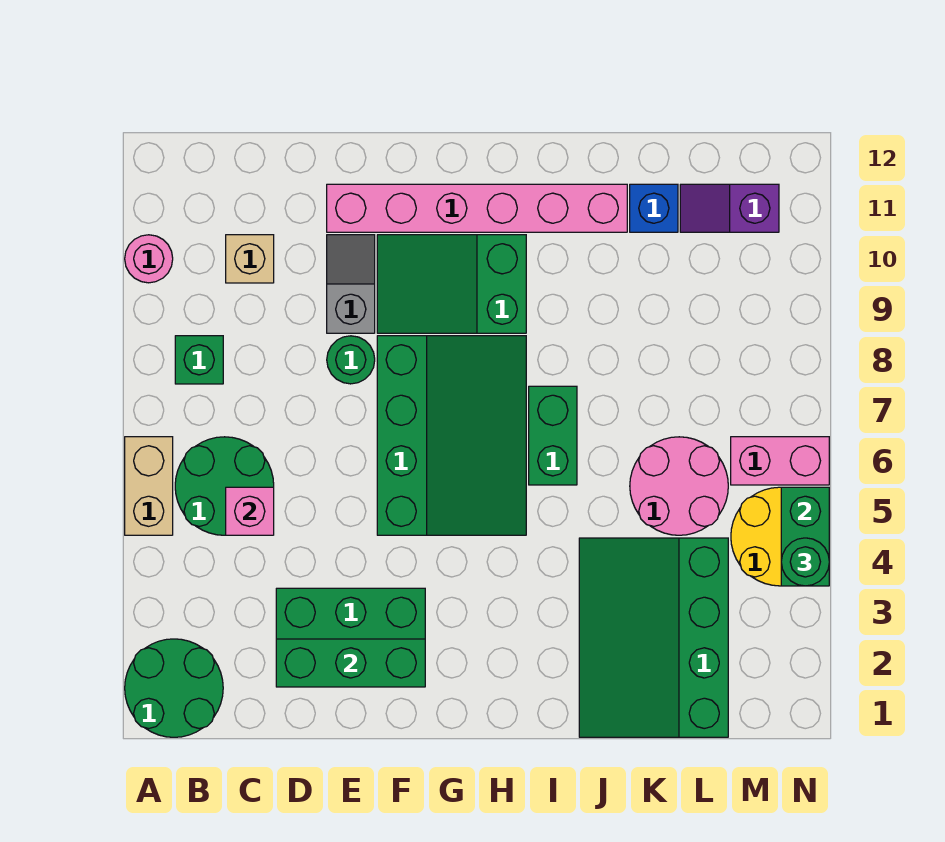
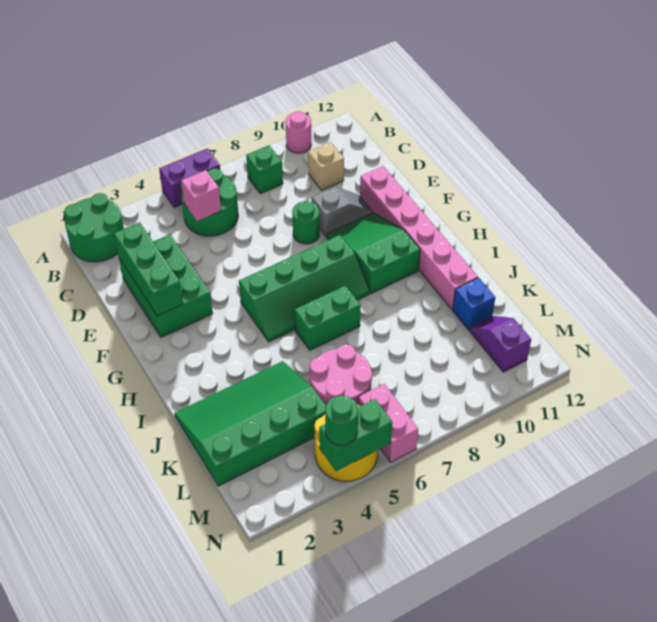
tan brick A5:A6 level 1 -> purple brick A5:A6 level 1
green slope F5:H8 level 1 top F -> green slope G5:H8 level 1 top G

